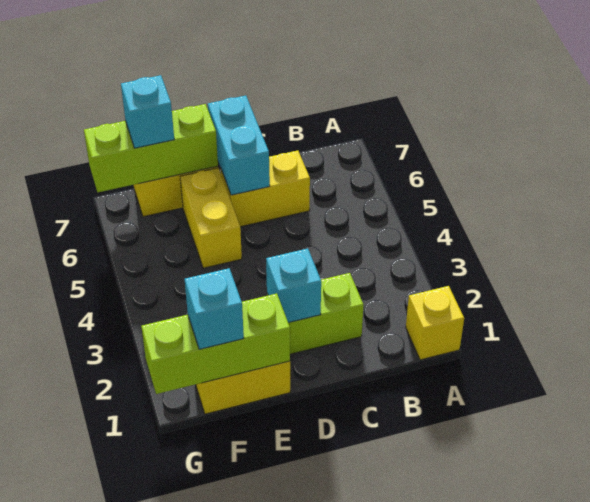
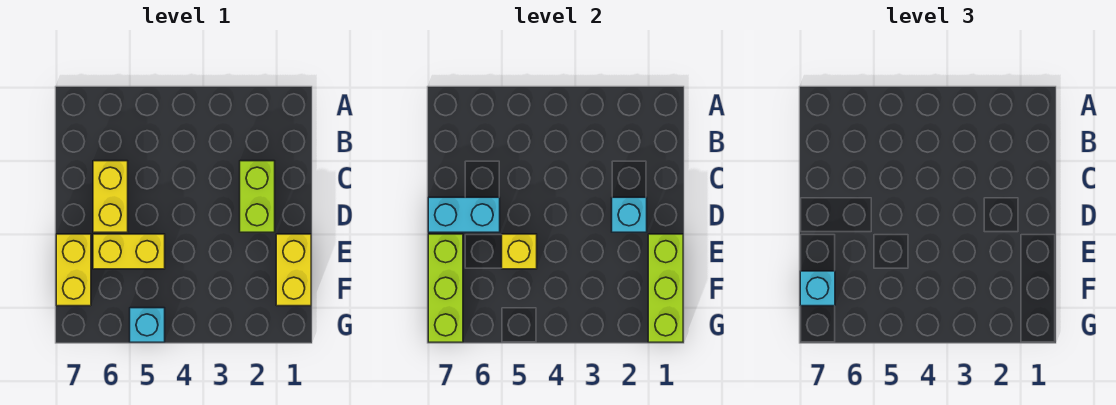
yellow brick A1 level 1 -> yellow brick E5 level 2
cyan brick F1 level 3 -> cyan brick G5 level 1

